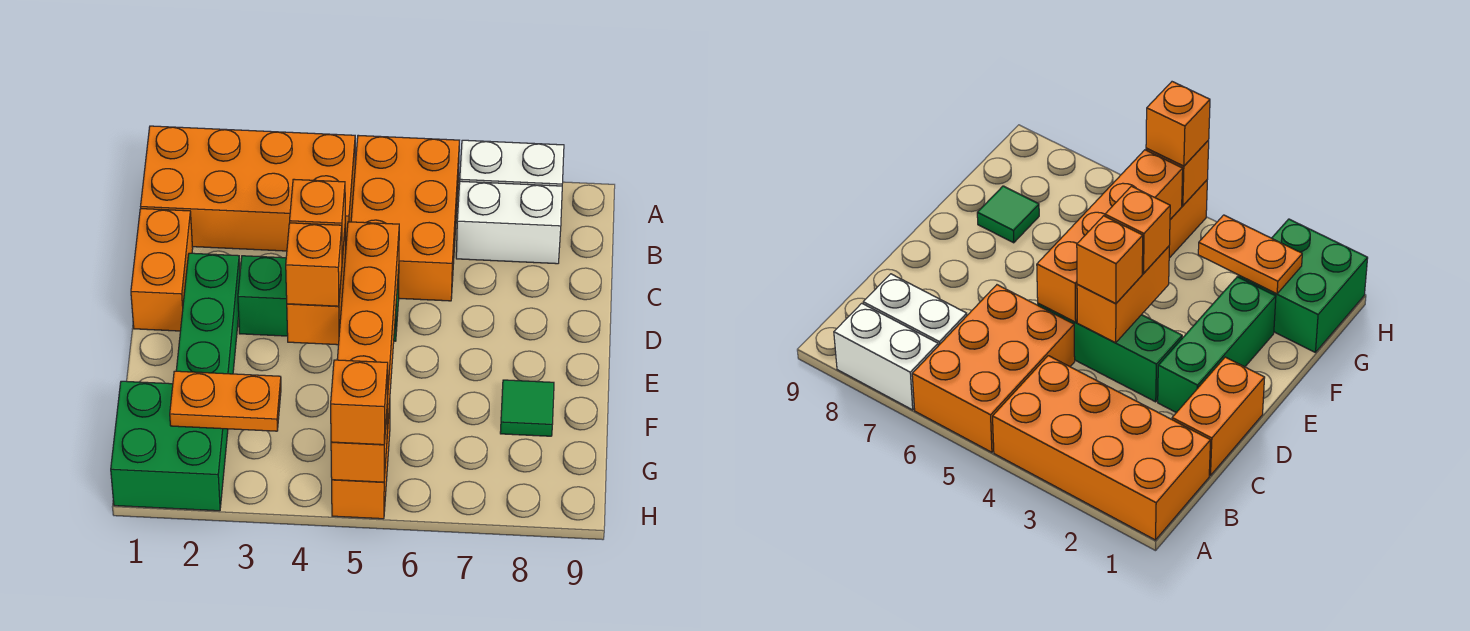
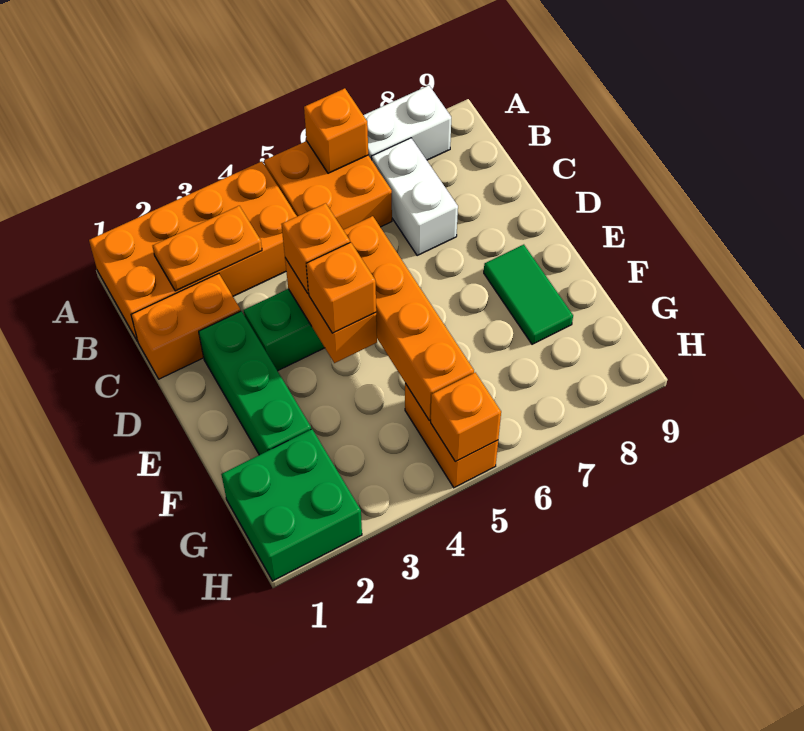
orange brick A5:C6 level 1 -> orange brick A5:B6 level 1
white brick B7:B8 level 1 -> white brick B7:C7 level 1
orange brick C1:D1 level 1 -> orange brick C1:C2 level 1
green tile F8 level 1 -> green tile E8:F8 level 1
orange plate G2:G3 level 2 -> orange plate B2:B3 level 2
orange brick H5 level 3 -> orange brick A6 level 2

